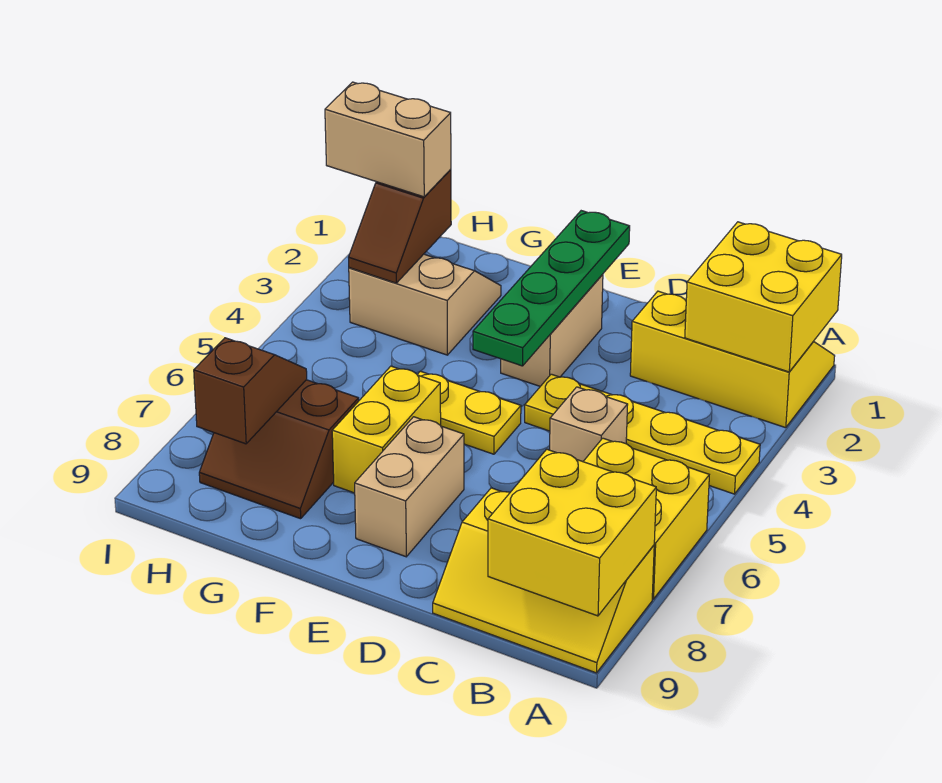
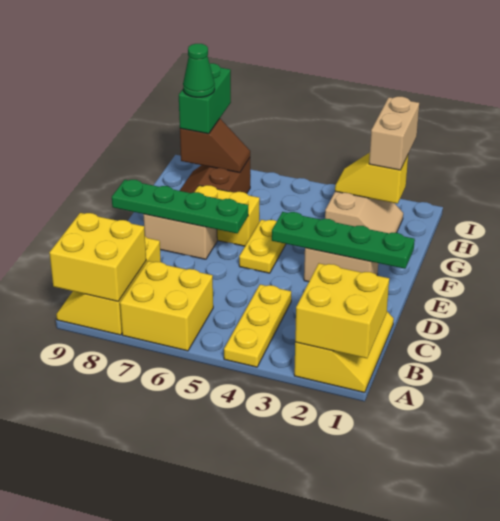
yellow plate A4:D4 level 1 -> yellow plate A4:C4 level 1
tan brick C5 level 1 -> none
none -> green plate E6:E9 level 2
brown slope H2:H3 level 2 top 2 -> yellow slope H2:H3 level 2 top 2
none -> green brick H8:I8 level 3
none -> green cone H8 level 4

